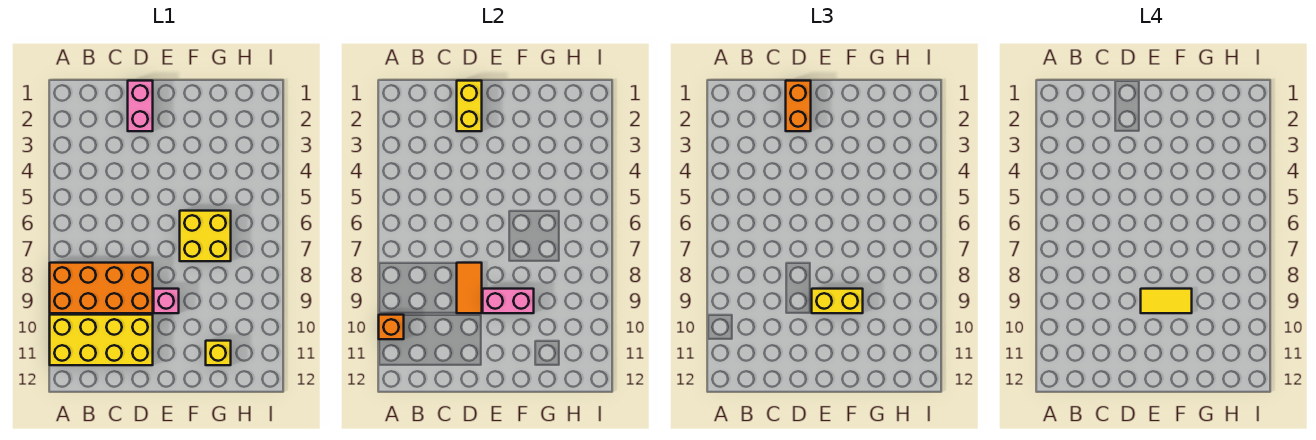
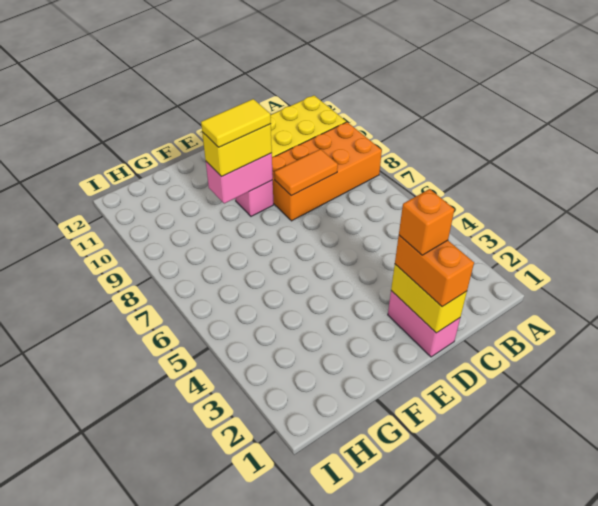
orange brick A10 level 2 -> orange brick D2 level 4
orange tile D8:D9 level 2 -> orange tile C8:D8 level 2
yellow brick F6:G7 level 1 -> none
yellow brick G11 level 1 -> none

